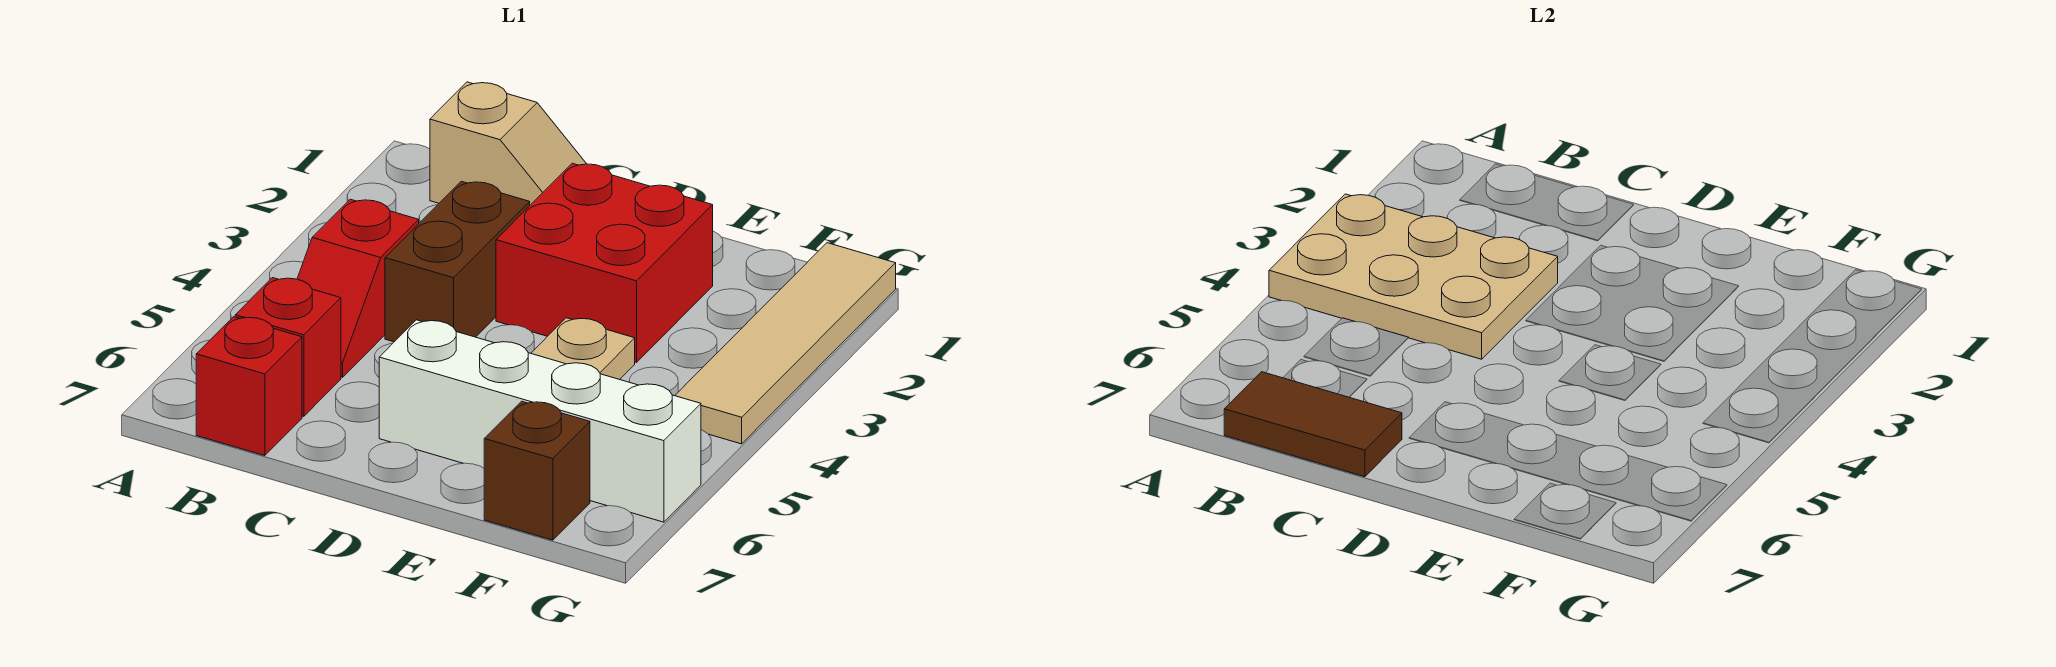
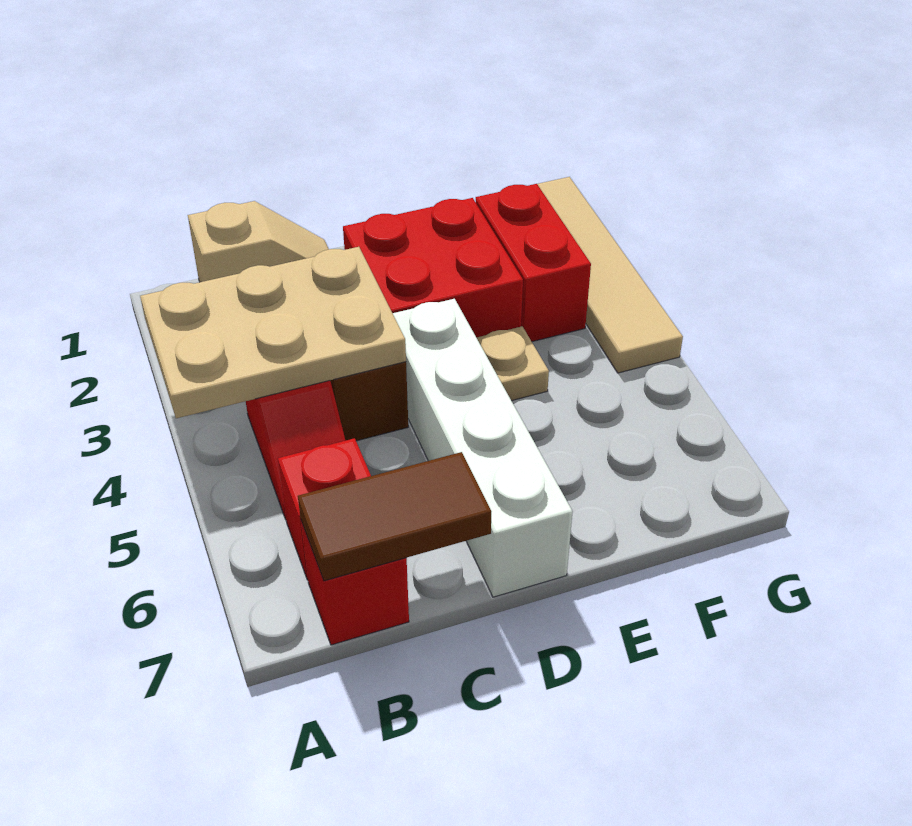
white brick D6:G6 level 1 -> white brick D4:D7 level 1
none -> red brick F2:F3 level 1
brown brick F7 level 1 -> none

